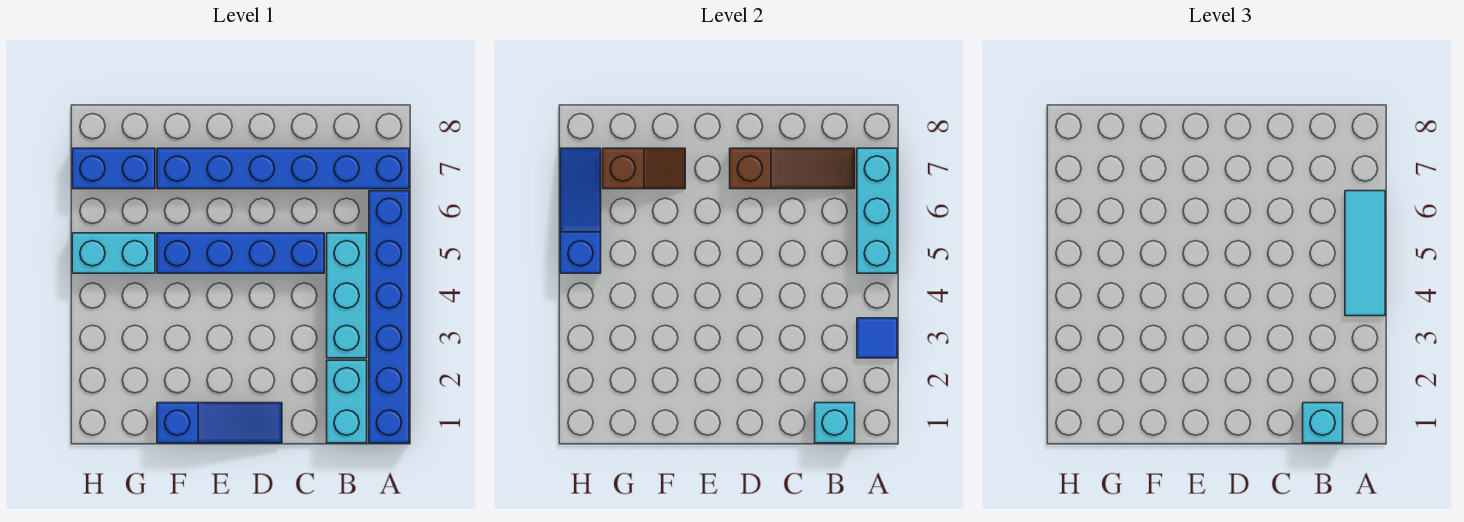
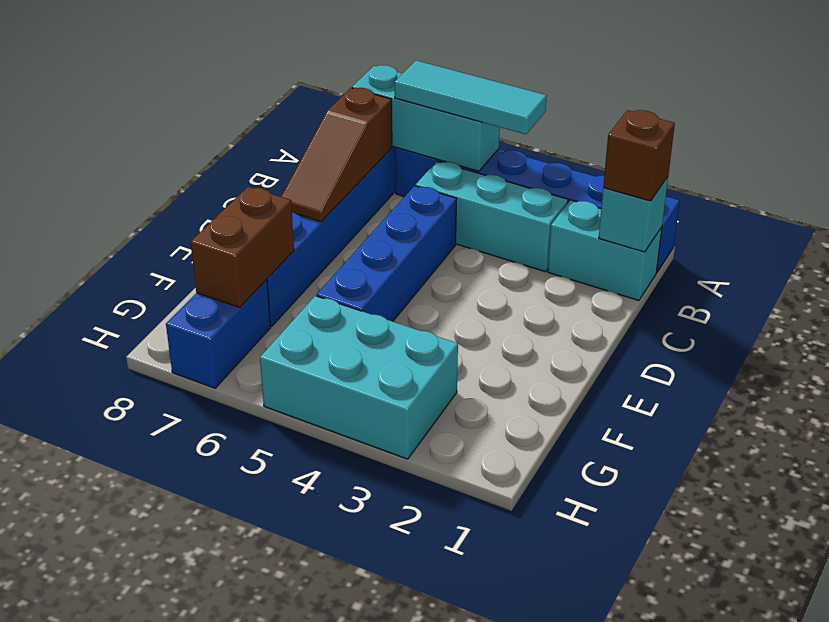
blue tile A3 level 2 -> none
cyan brick B1 level 3 -> brown brick B1 level 3
brown slope B7:D7 level 2 top D -> brown slope B7:D7 level 2 top B
blue slope D1:F1 level 1 top F -> none
brown slope F7:G7 level 2 top G -> brown brick F7:G7 level 2
cyan brick G5:H5 level 1 -> cyan brick G3:H5 level 1
blue slope H5:H7 level 2 top 5 -> none

